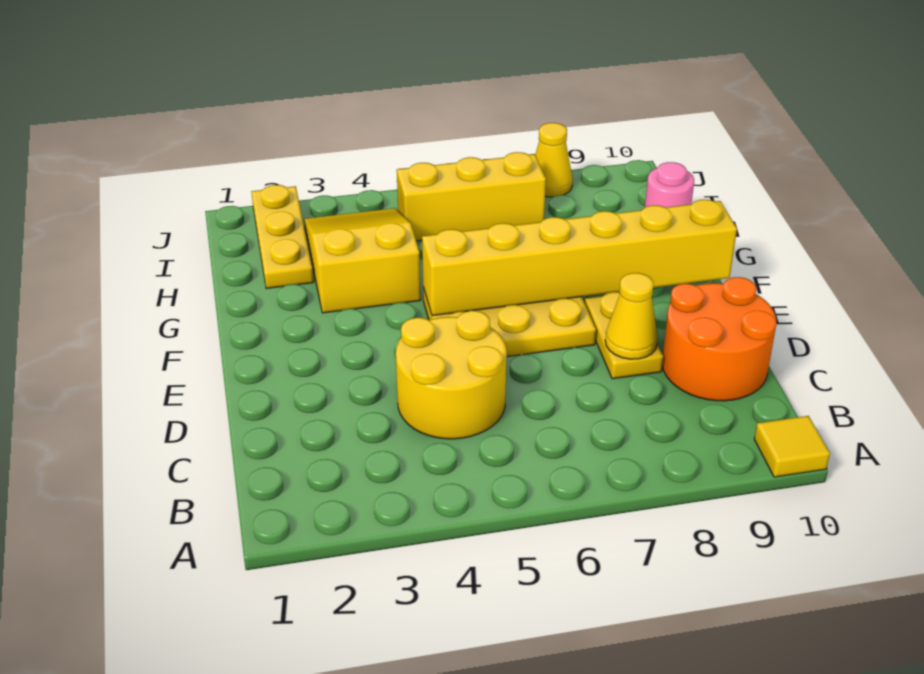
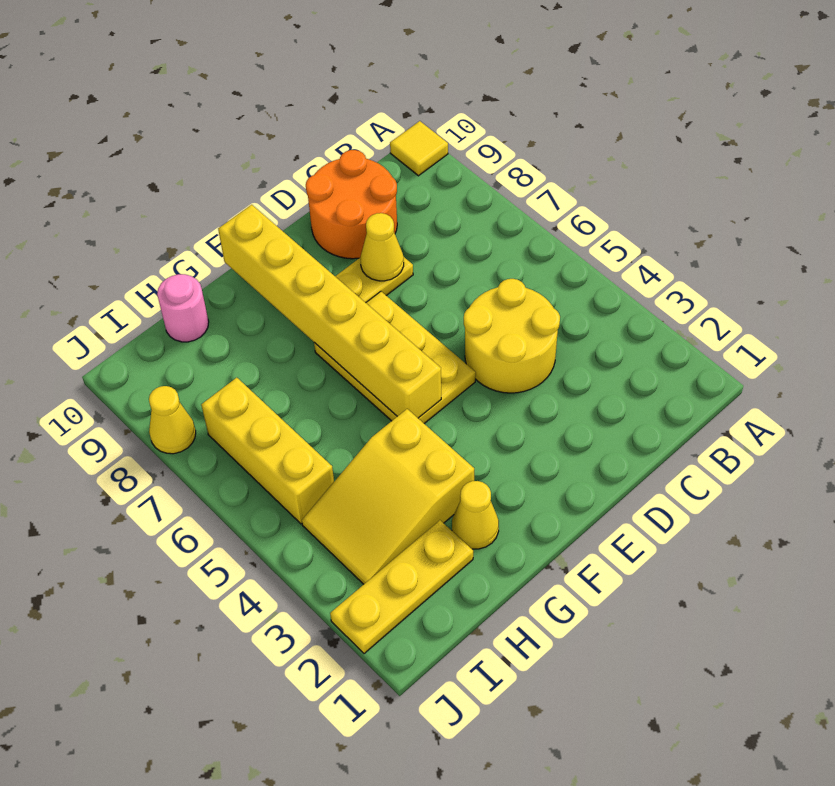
none -> yellow cone G2 level 1

